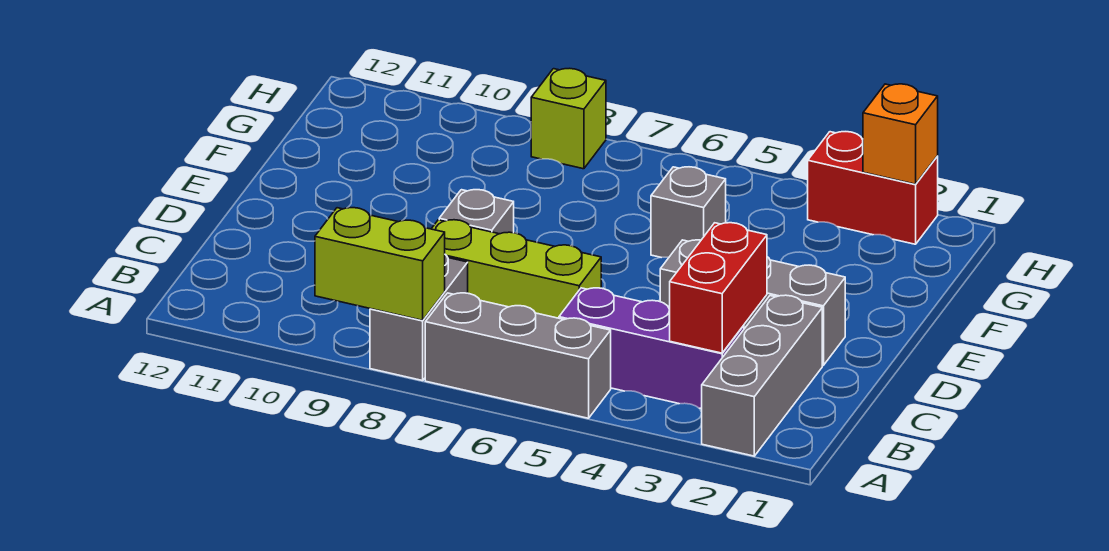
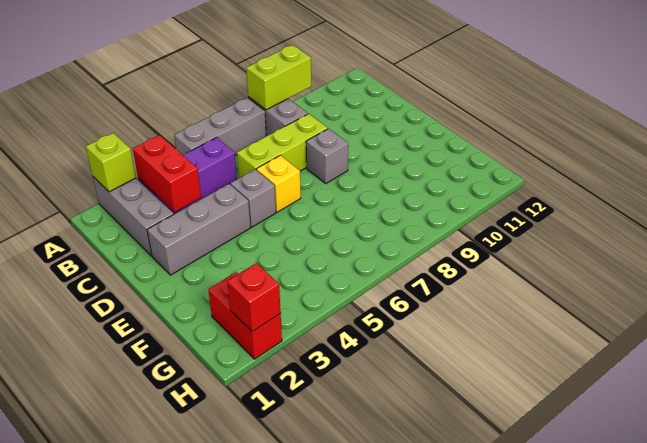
none -> yellow brick D6 level 1
grey brick F5 level 1 -> grey brick D5 level 1
red brick H2:H3 level 1 -> red brick G2:H2 level 1
orange brick H2 level 2 -> red brick H2 level 2
lime brick H8 level 1 -> lime brick A2 level 2

